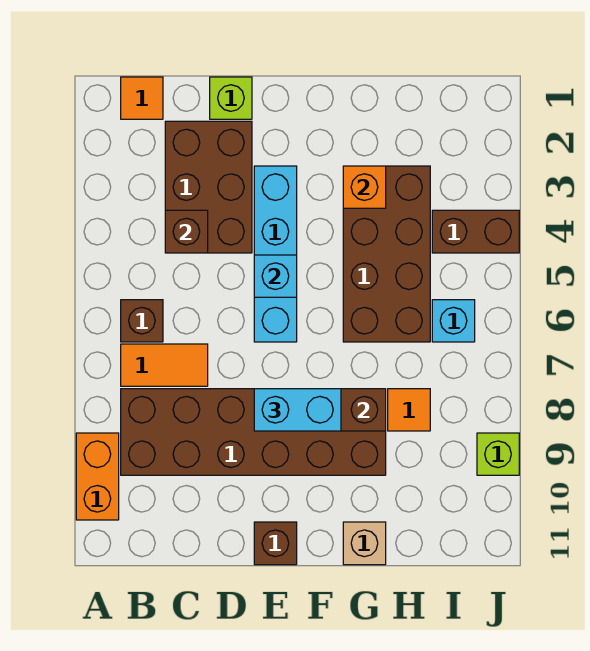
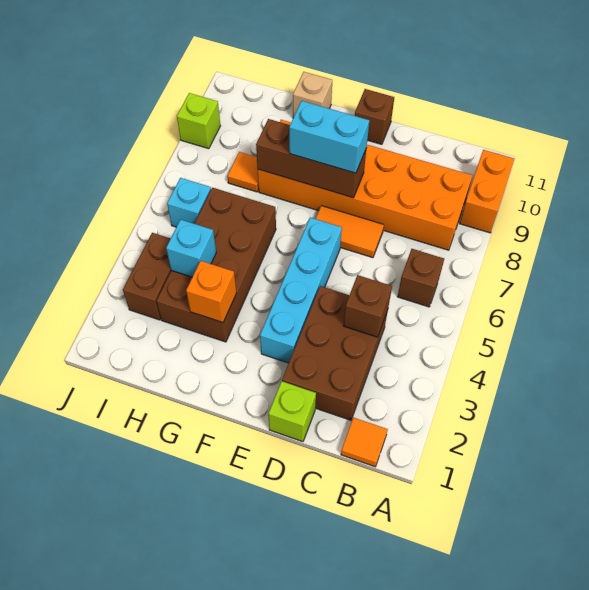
orange tile B7:C7 level 1 -> orange tile D7:E7 level 1
brown brick B8:G9 level 1 -> orange brick B8:G9 level 1
cyan brick E5 level 2 -> cyan brick H4 level 2
brown brick I4:J4 level 1 -> brown brick I3:I4 level 1

